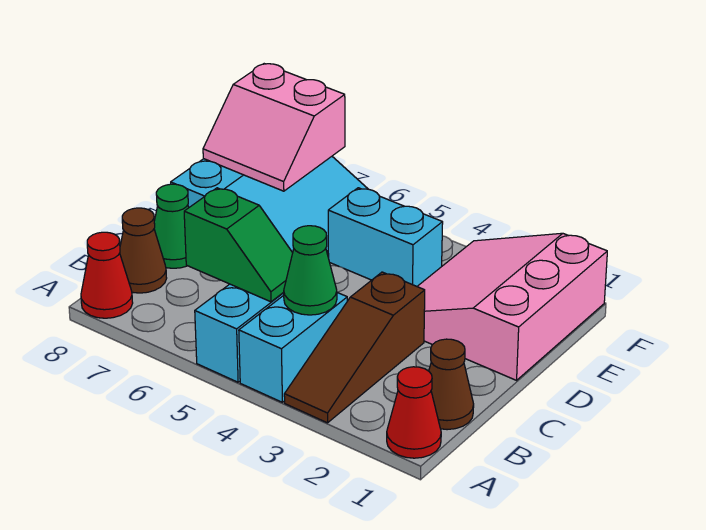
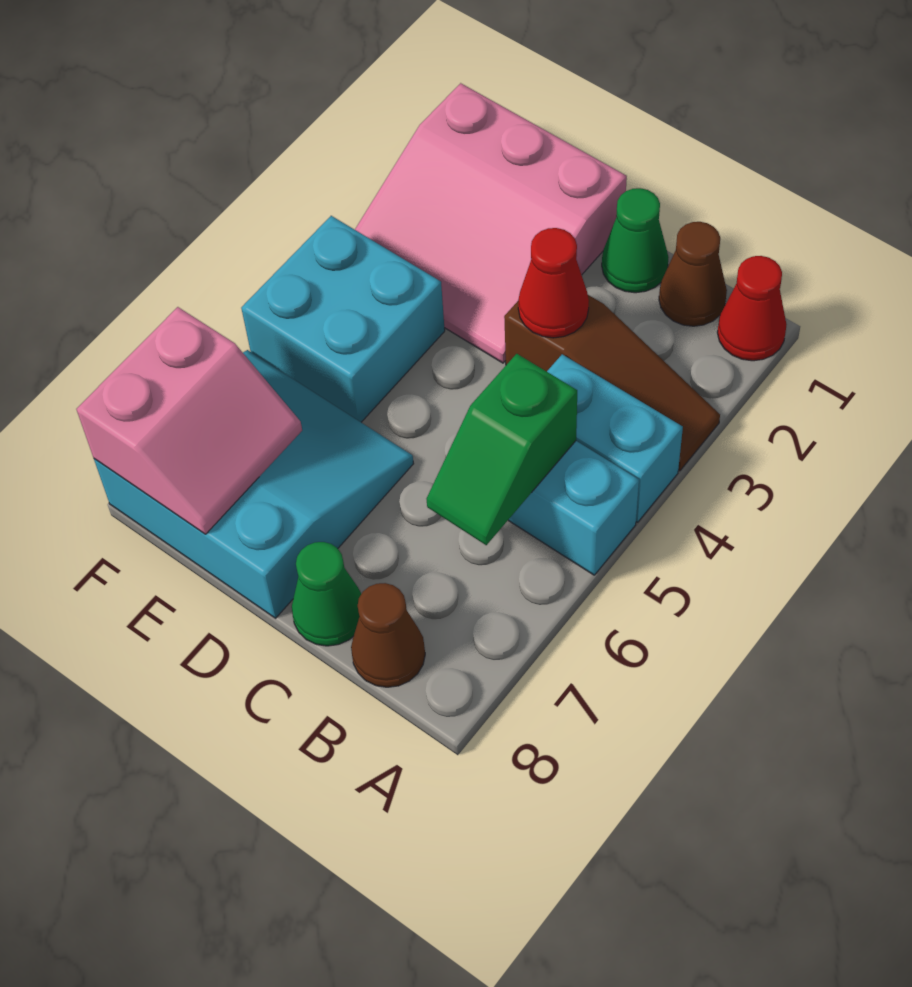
red cone A8 level 1 -> red cone C3 level 2
green cone B4 level 2 -> green cone C1 level 1
green slope B5:B6 level 2 top 6 -> green slope B5:B6 level 2 top 5
cyan brick E4:E5 level 1 -> cyan brick E4:F5 level 1

